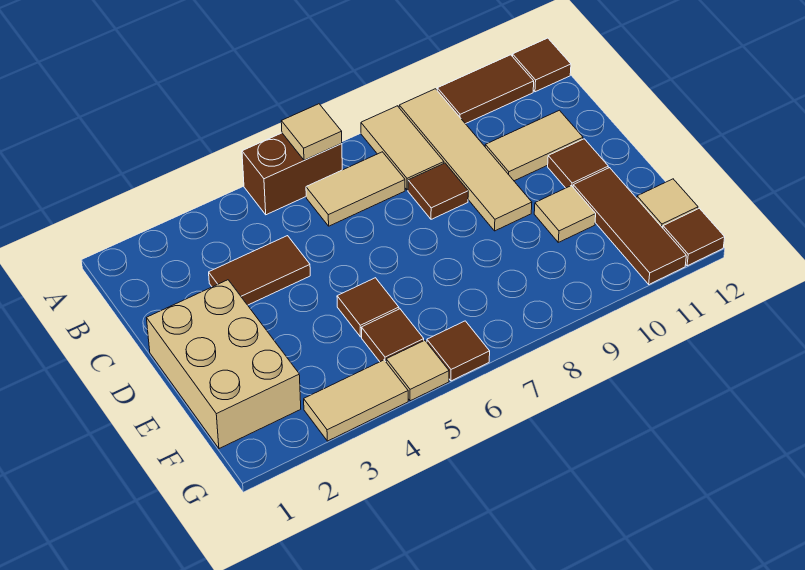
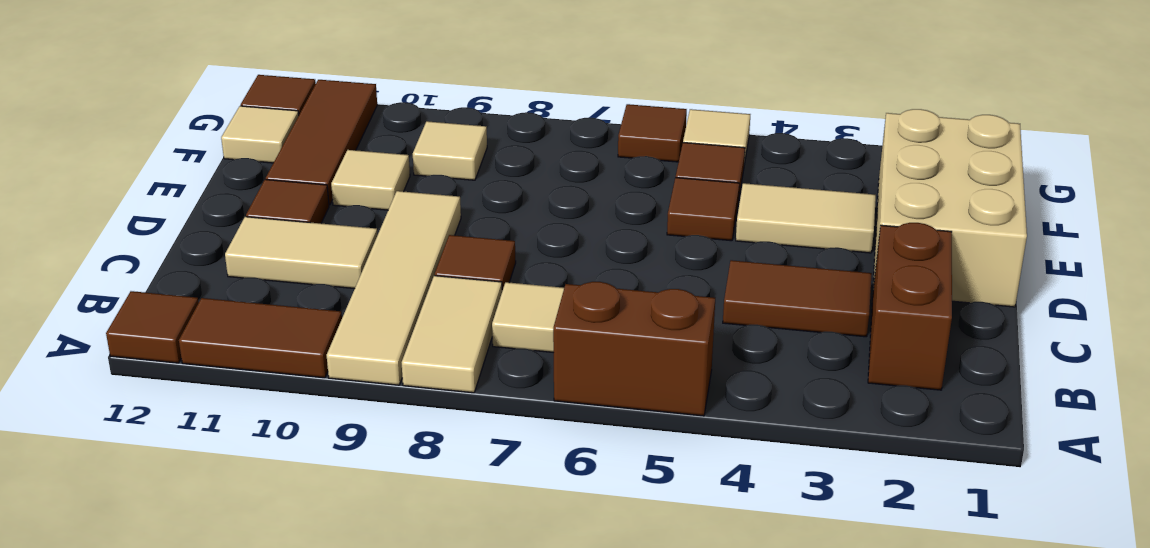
tan tile A6 level 2 -> tan tile F9 level 1
none -> brown brick B2:C2 level 1
tan tile G3:G4 level 1 -> tan tile E3:E4 level 1

